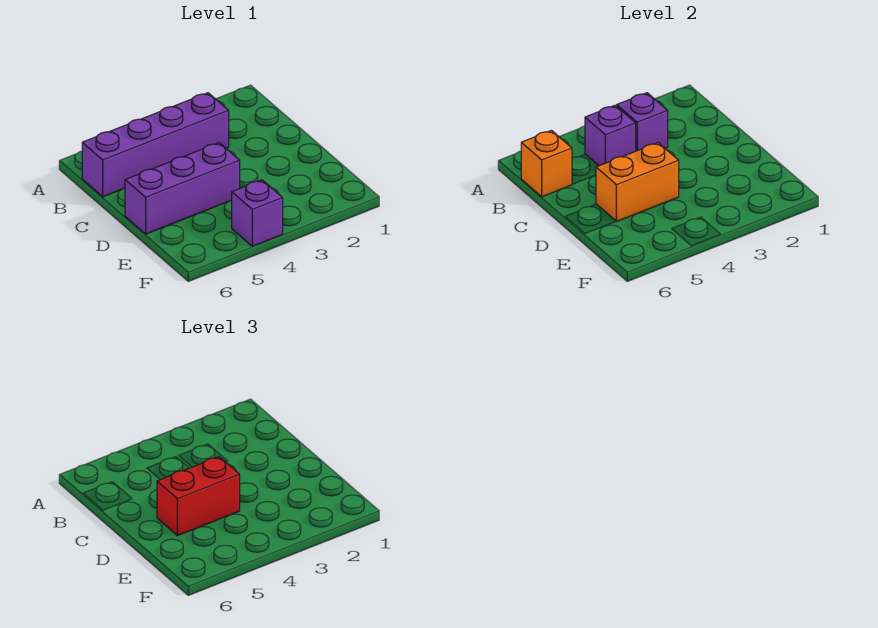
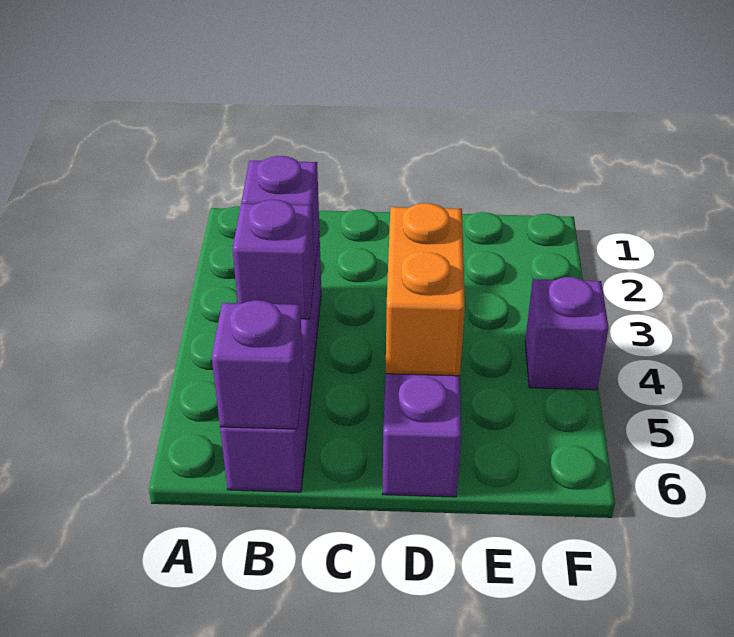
orange brick B6 level 2 -> purple brick B6 level 2
red brick D4:D5 level 3 -> none

